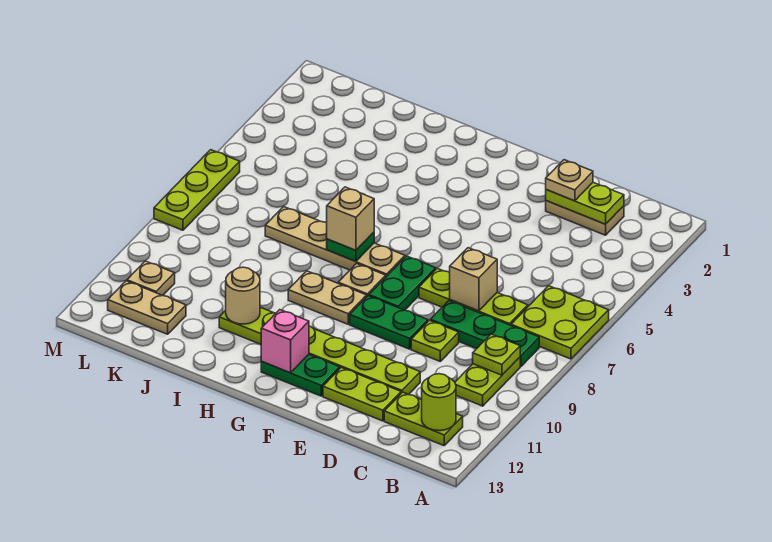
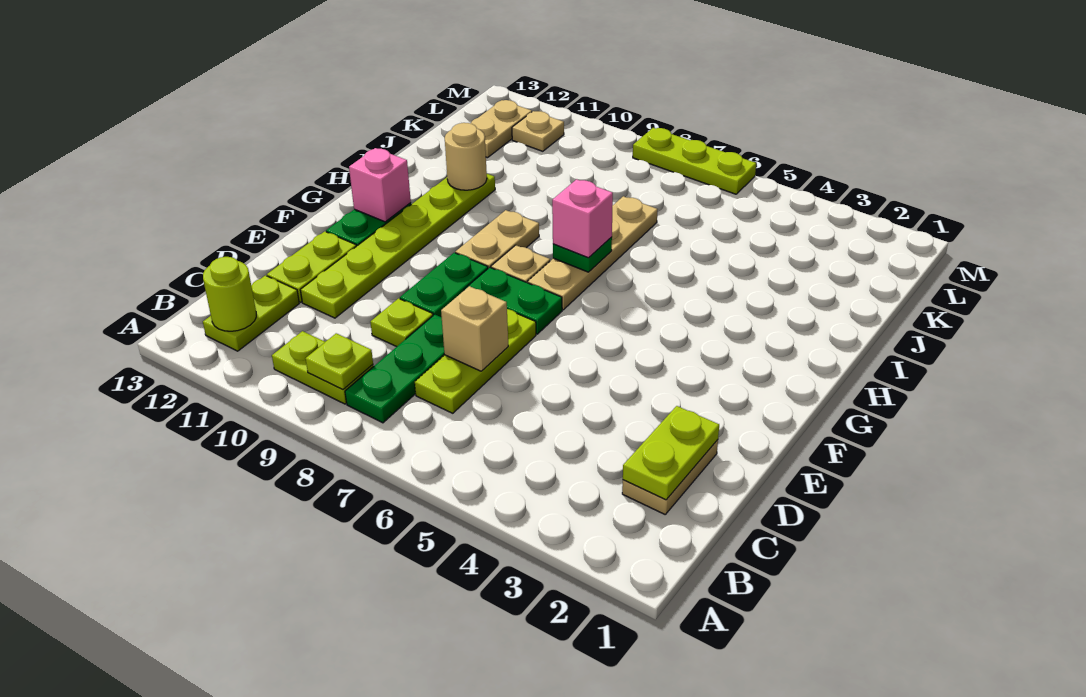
lime plate A6:B7 level 1 -> none
tan plate D2 level 3 -> none
tan brick H7 level 3 -> pink brick H7 level 3

